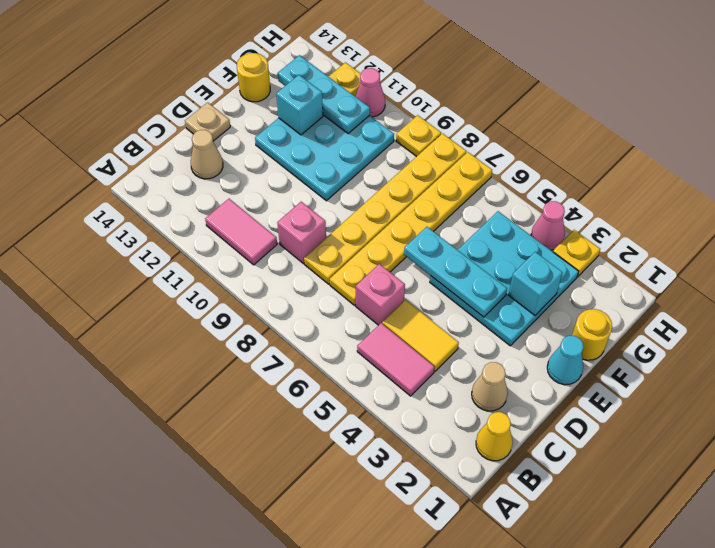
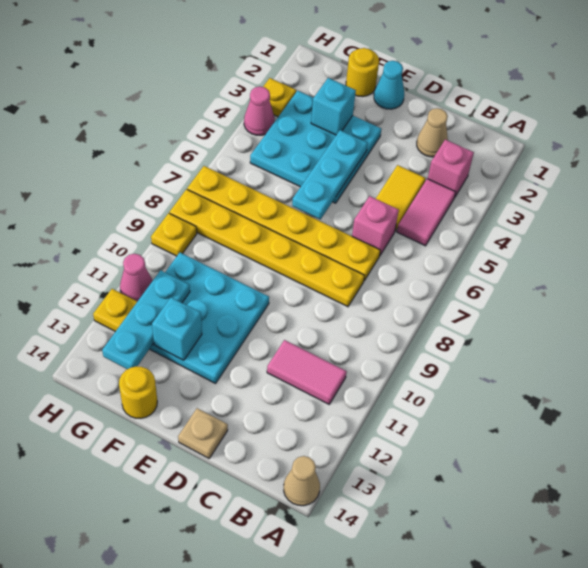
yellow cone B1 level 1 -> none
pink tile B10:B11 level 1 -> pink tile B11:C11 level 1
pink brick C9 level 1 -> pink brick B3 level 1
tan cone C13 level 1 -> tan cone A14 level 1

